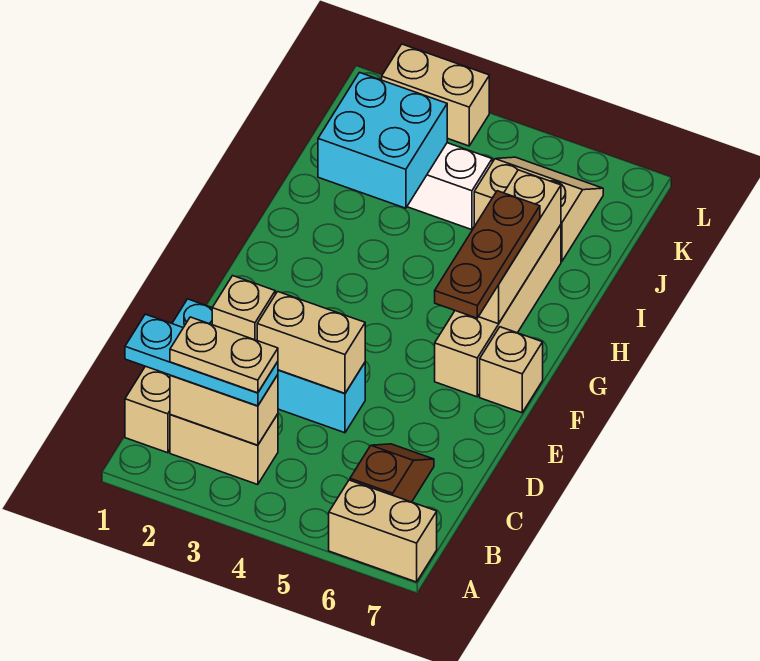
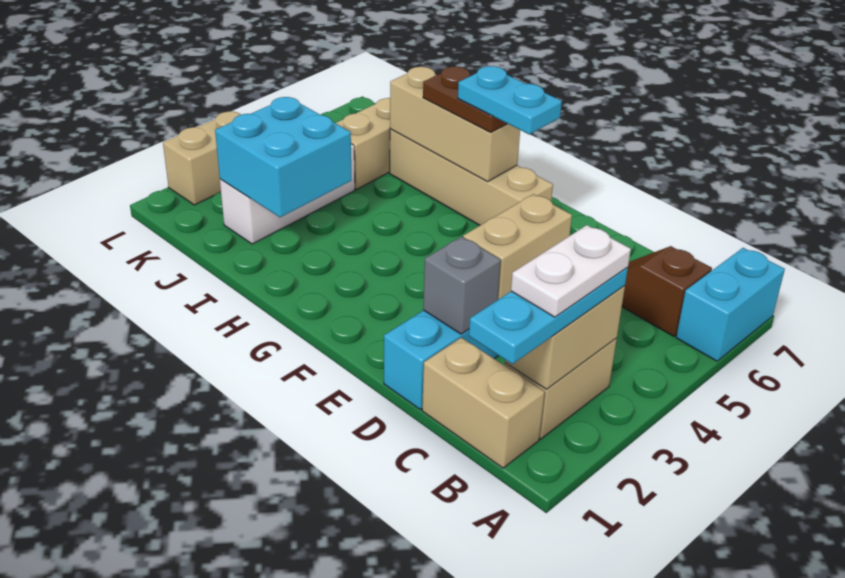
tan brick A6:A7 level 1 -> cyan brick A6:A7 level 1
tan plate B2:B3 level 4 -> white plate B2:B3 level 4
tan brick D2 level 2 -> grey brick D2 level 2
brown plate F6:H6 level 3 -> brown plate G6:H6 level 3
none -> cyan plate F6:G6 level 4
tan brick F7 level 1 -> none

